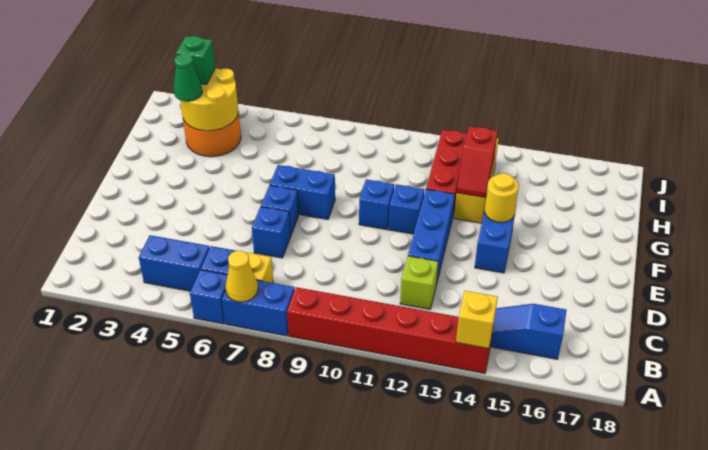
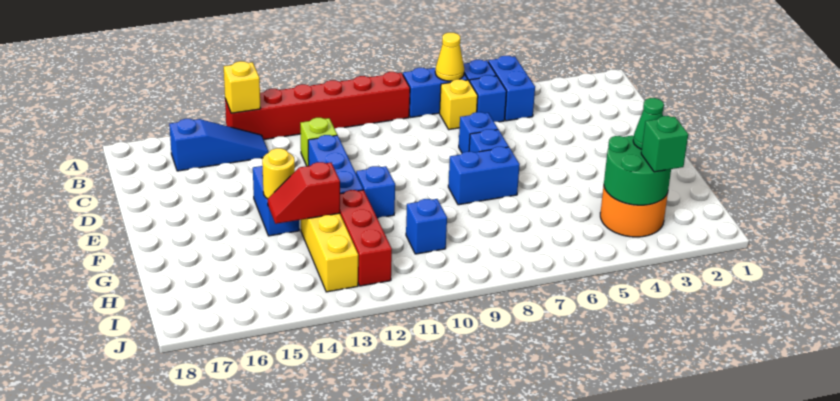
blue brick B4:B5 level 1 -> blue brick A5:B5 level 1
blue brick F10 level 1 -> blue brick H10 level 1
red slope G13:H13 level 2 top H -> red slope G13:G14 level 2 top 13
yellow round brick H3:I4 level 2 -> green round brick H3:I4 level 2

